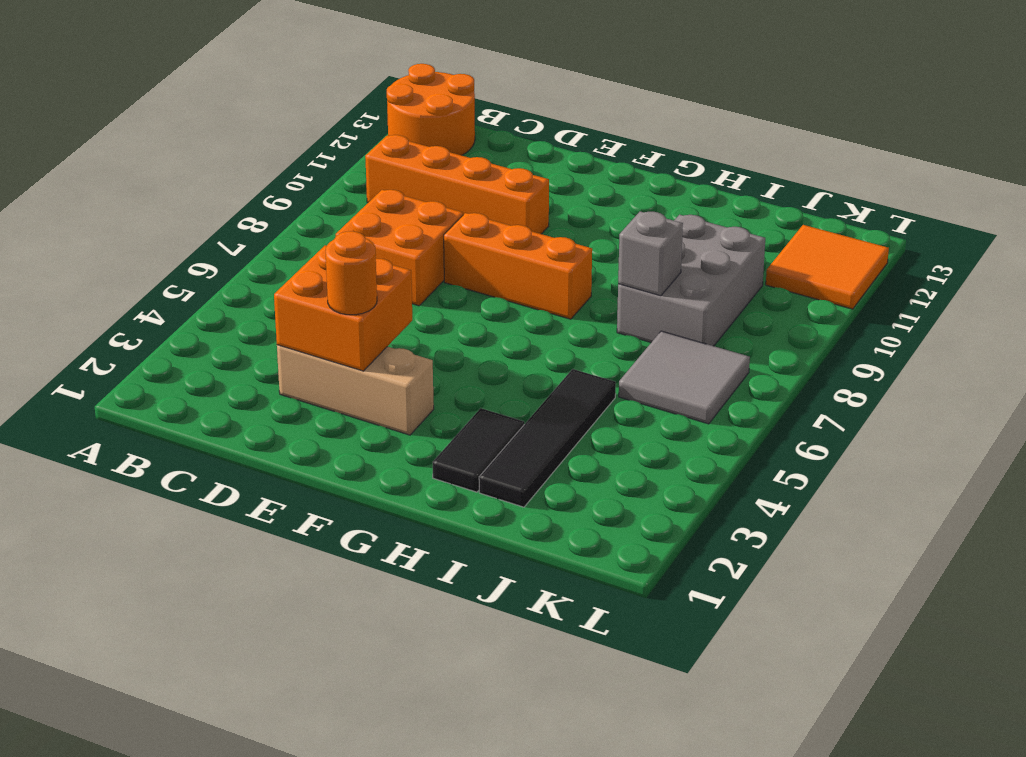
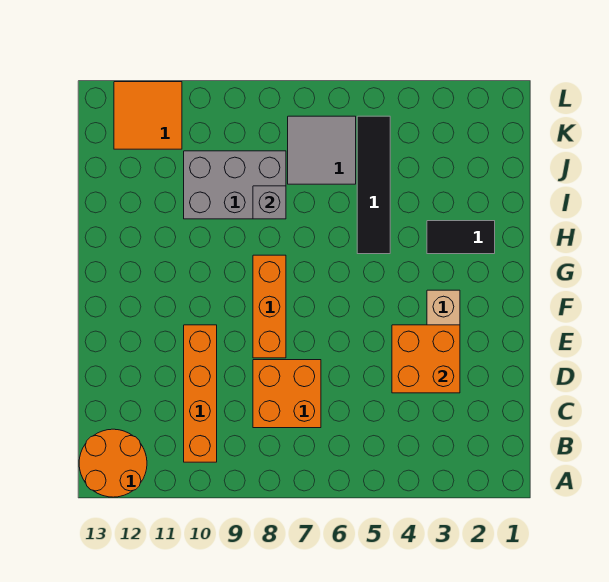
orange round brick E3 level 3 -> none
black tile I2:I5 level 1 -> black tile H5:K5 level 1

